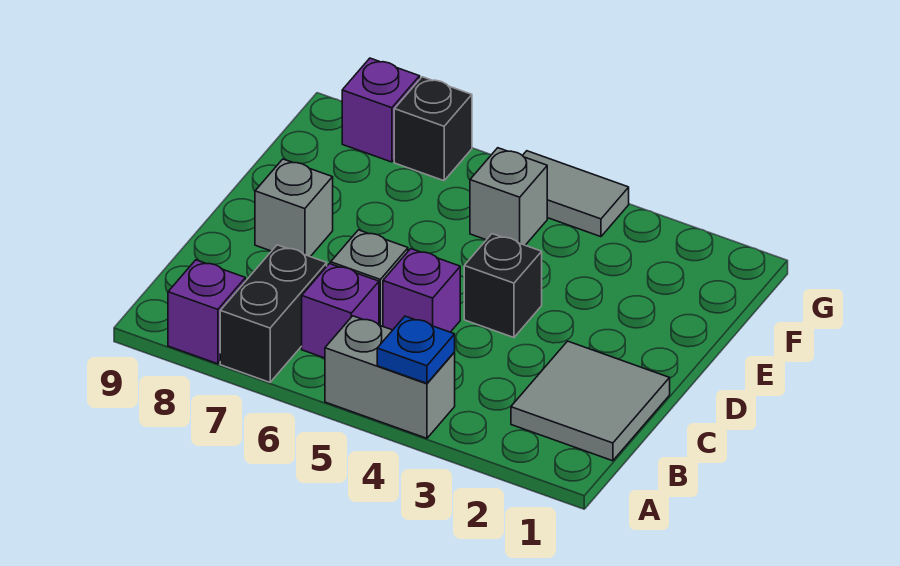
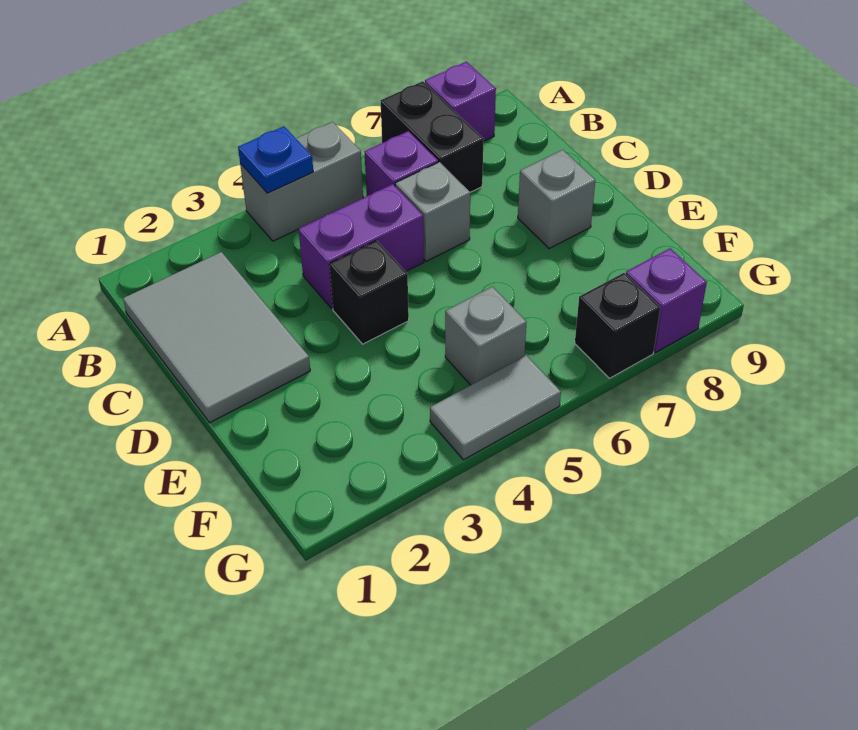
grey tile B1:C2 level 1 -> grey tile B1:D2 level 1
purple brick C5 level 1 -> purple brick C4:C5 level 1

